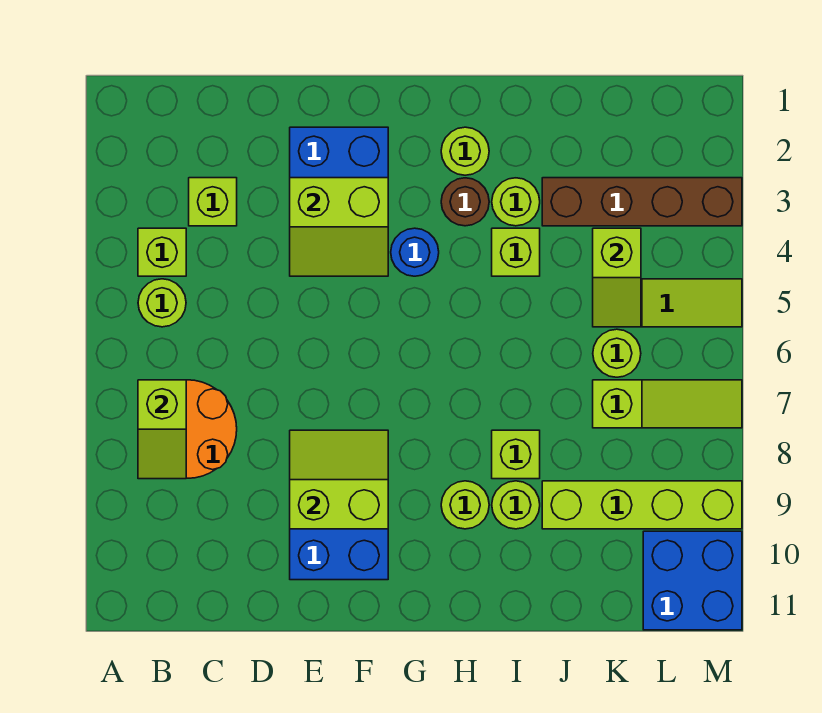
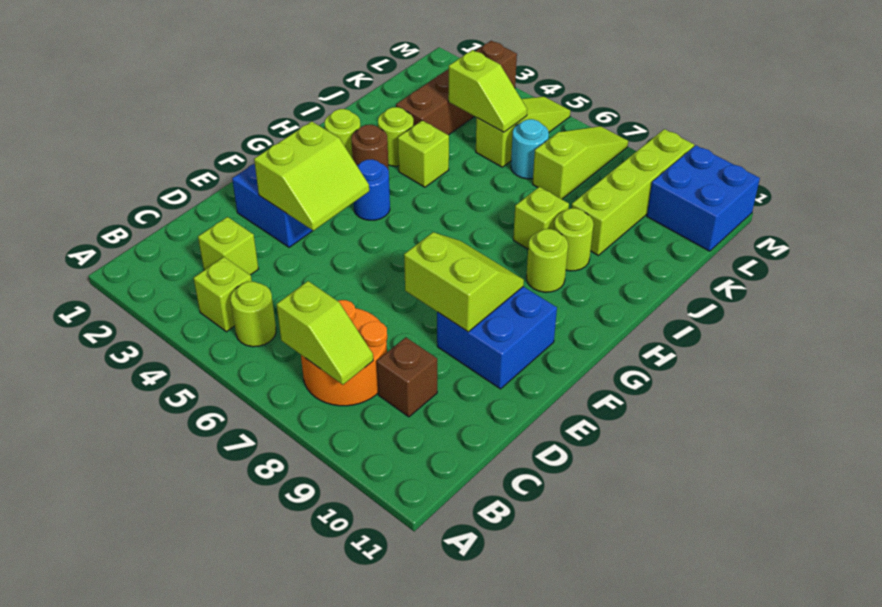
none -> brown brick C9 level 1
lime slope E8:F9 level 2 top 9 -> lime slope E8:F9 level 2 top E
lime round brick K6 level 1 -> cyan round brick K6 level 1

